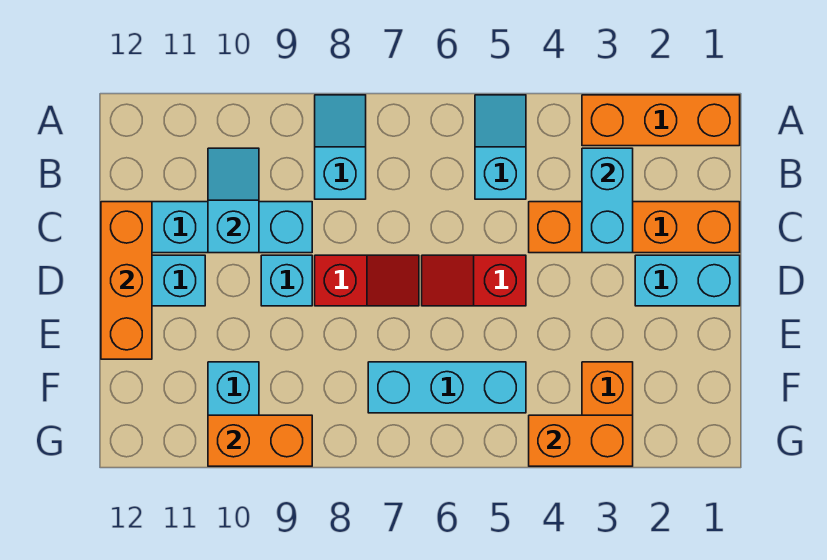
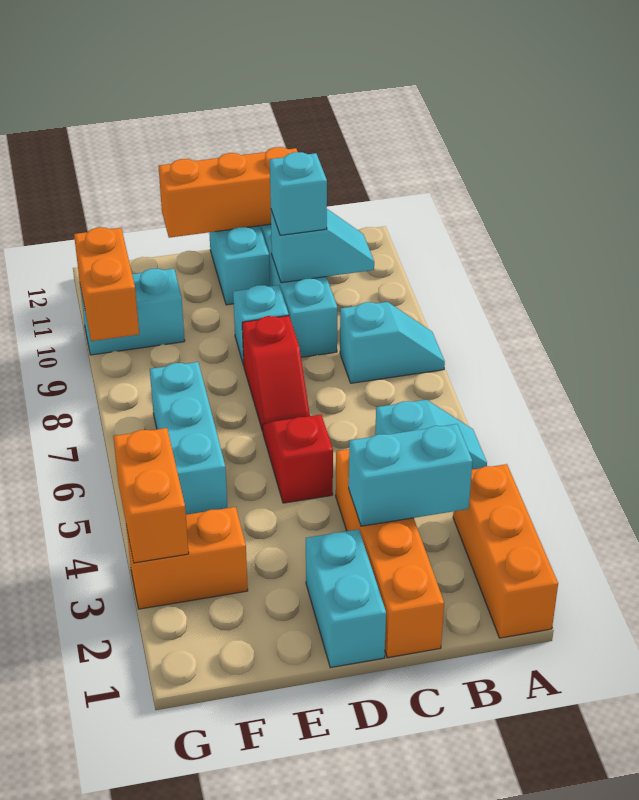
none -> cyan brick C10 level 3

